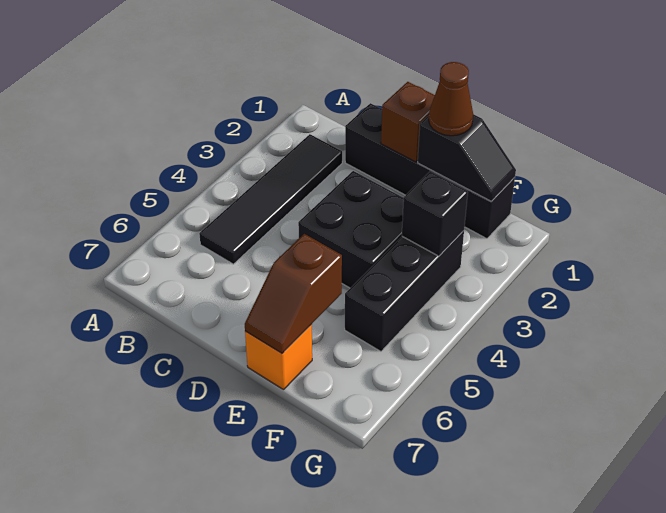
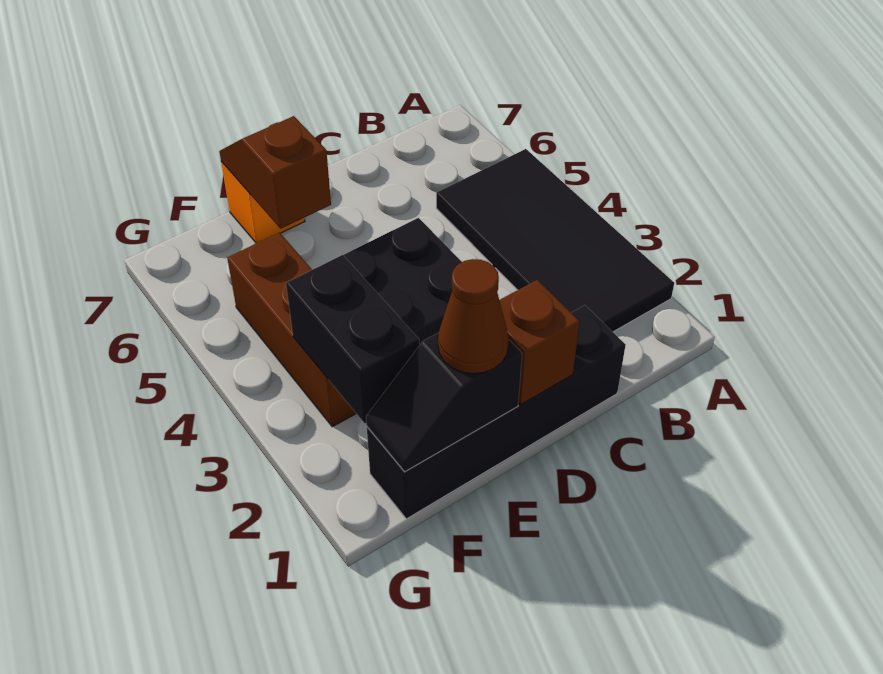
black tile B2:B5 level 1 -> black tile A2:B5 level 1
black brick F3:F5 level 1 -> brown brick F3:F5 level 1
black brick F3 level 2 -> black brick F2:F3 level 2

